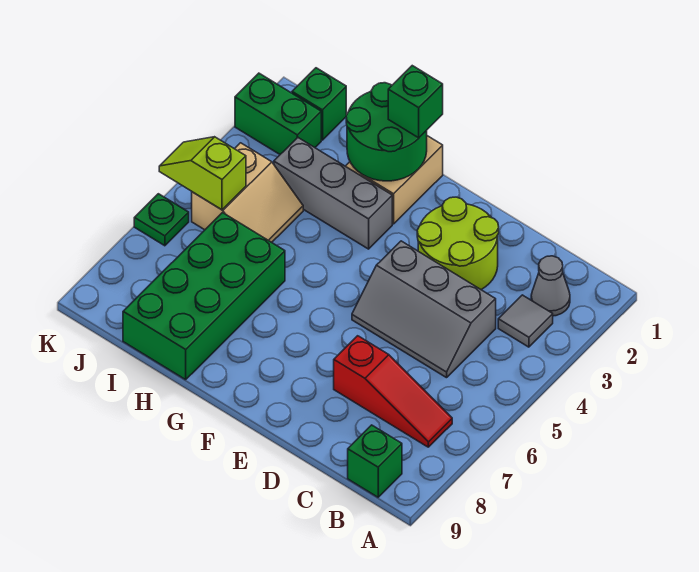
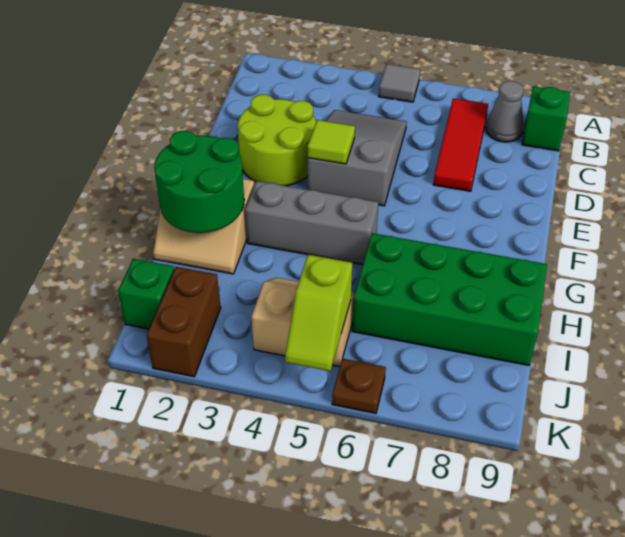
grey cone B2 level 1 -> grey cone B8 level 1
grey tile B3 level 1 -> grey tile A5 level 1
red slope B7:D7 level 1 top D -> red tile B7:D7 level 1
grey slope C4:E5 level 1 top 4 -> grey slope C4:E5 level 1 top E
none -> lime tile E4 level 2
green brick G1 level 3 -> none
grey brick G3:I3 level 1 -> grey brick G3:G5 level 1
green brick J2:K2 level 1 -> brown brick J2:K2 level 1
green plate K6 level 1 -> brown plate K6 level 1

